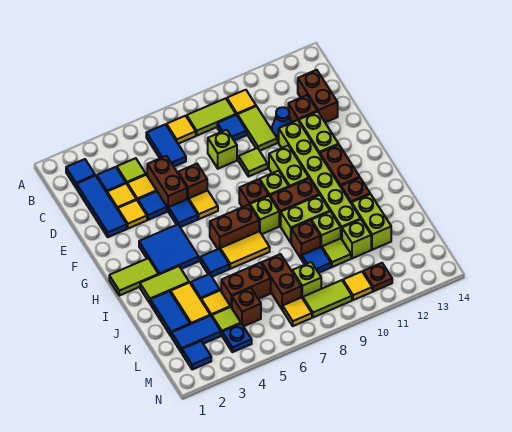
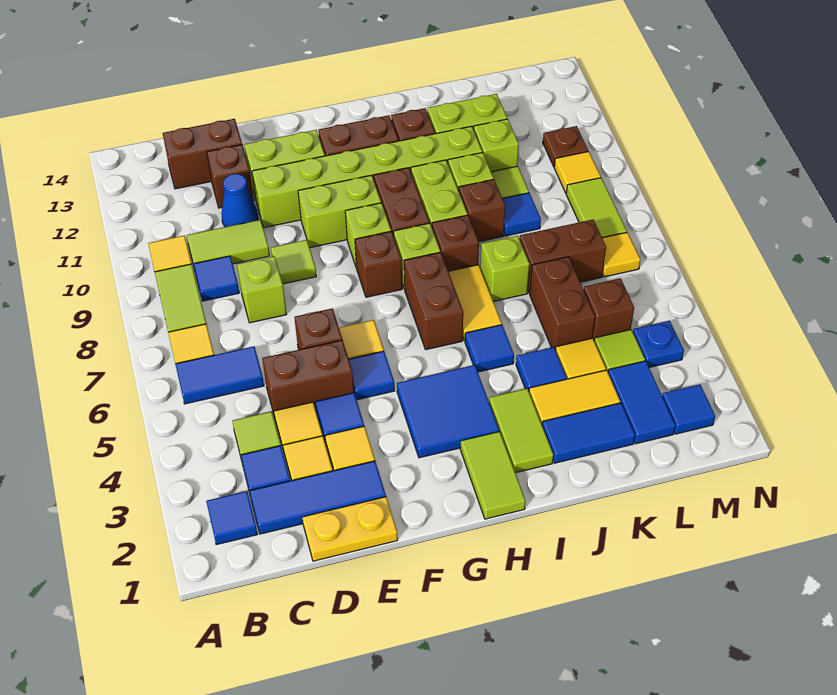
none -> yellow plate D1:E1 level 1
none -> brown brick I8 level 1
lime brick L8 level 1 -> lime brick J7 level 1

